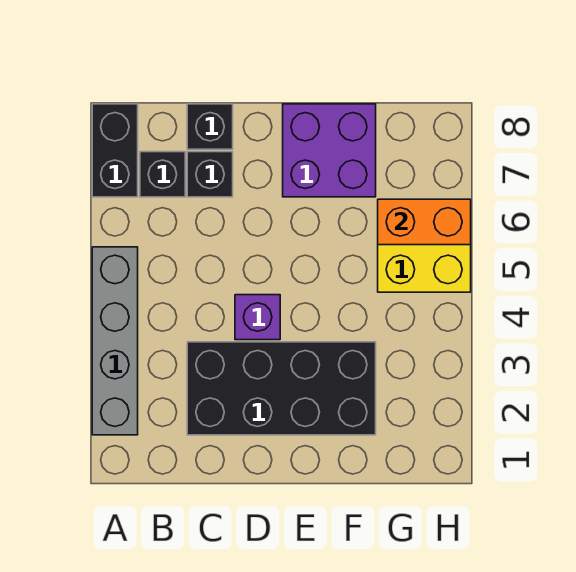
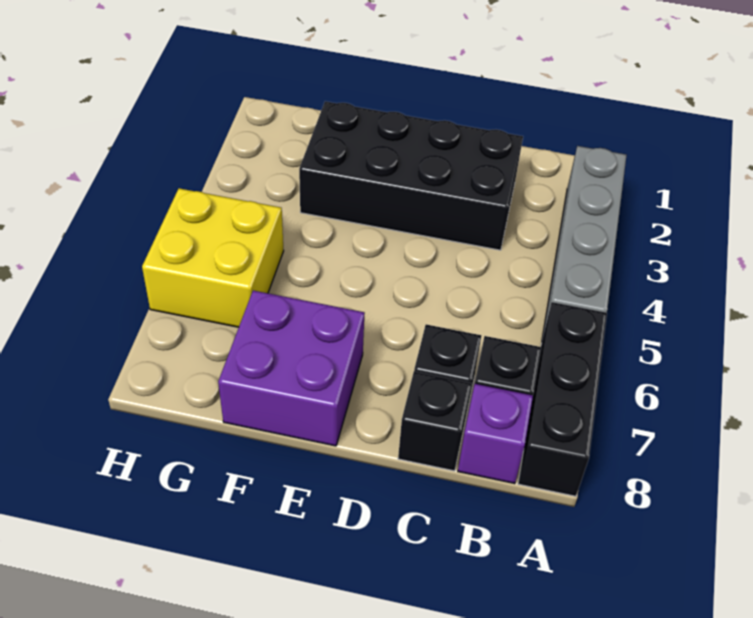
black brick A7:A8 level 1 -> black brick A6:A8 level 1
purple brick D4 level 1 -> purple brick B8 level 1
orange brick G6:H6 level 2 -> none

